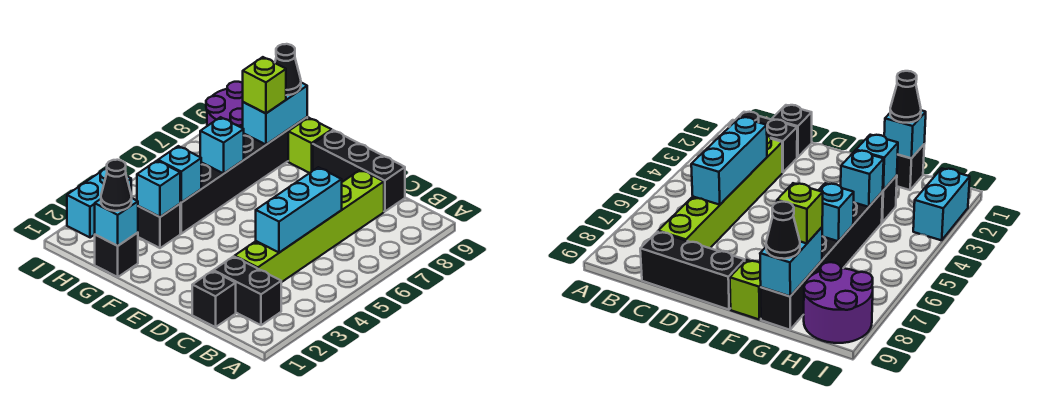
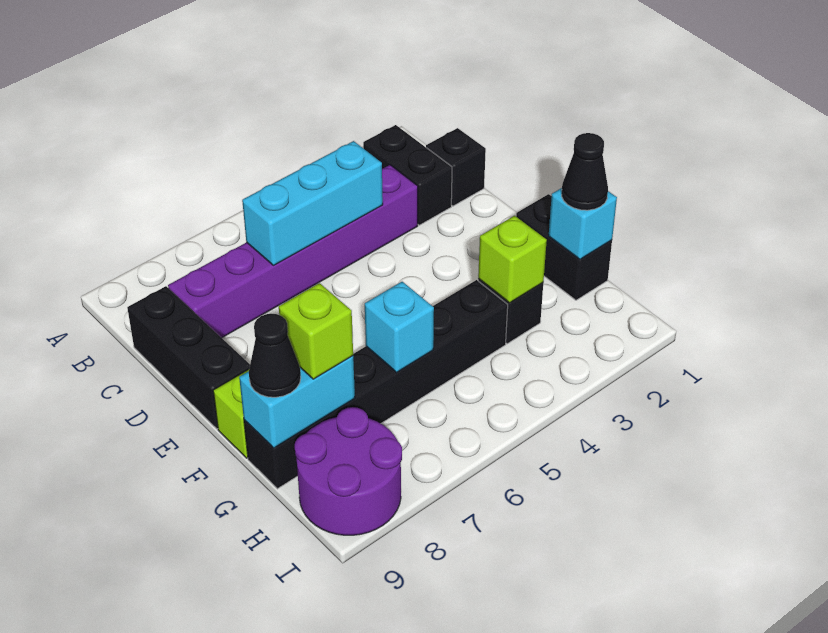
lime brick C3:C8 level 1 -> purple brick C3:C8 level 1
black brick G1 level 1 -> black brick F1:G1 level 1
cyan brick G3 level 2 -> lime brick G3 level 2
cyan brick G4 level 2 -> none
cyan brick I2:I3 level 1 -> none

